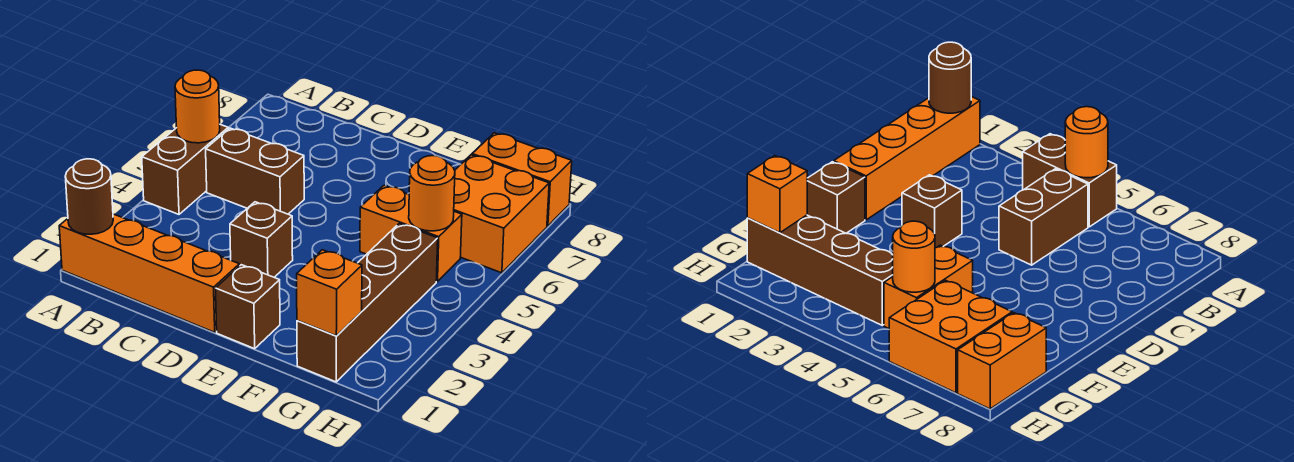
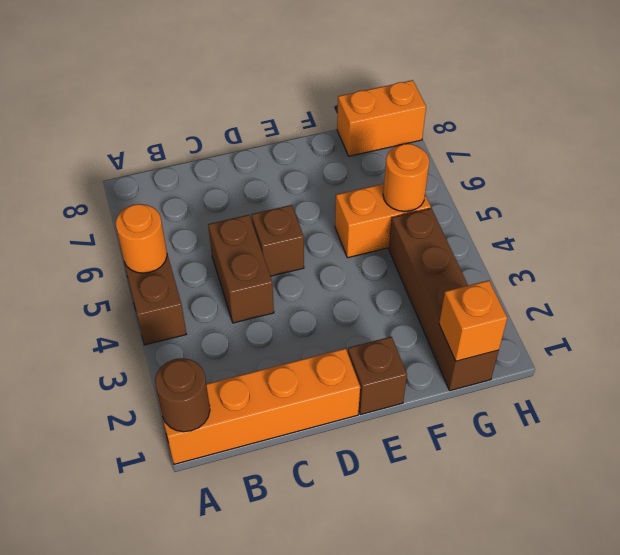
brown brick B5:C5 level 1 -> brown brick C4:C5 level 1
brown brick D3 level 1 -> brown brick D5 level 1
orange brick G6:H7 level 1 -> none

